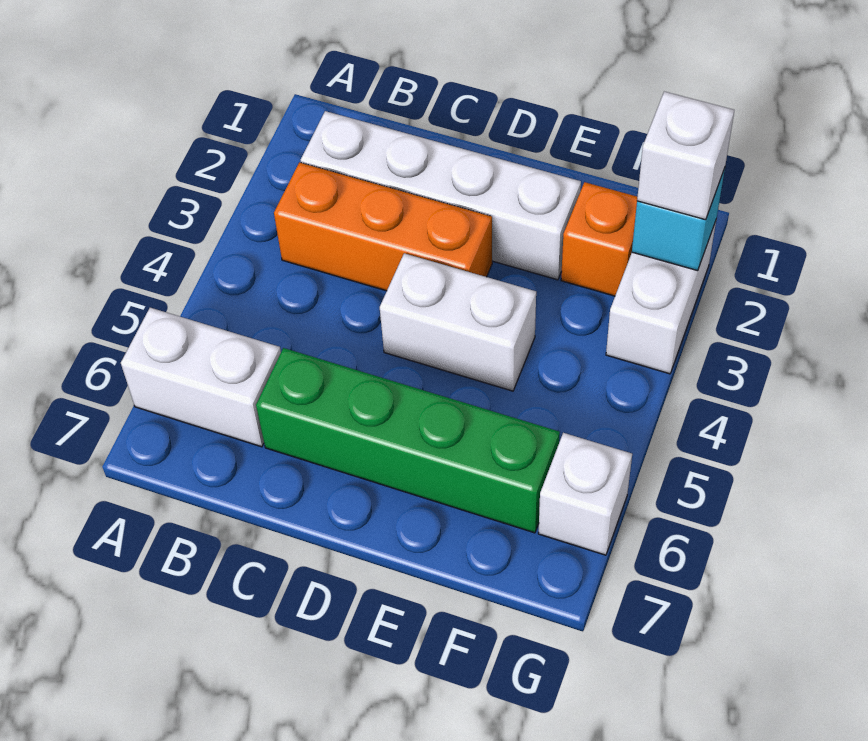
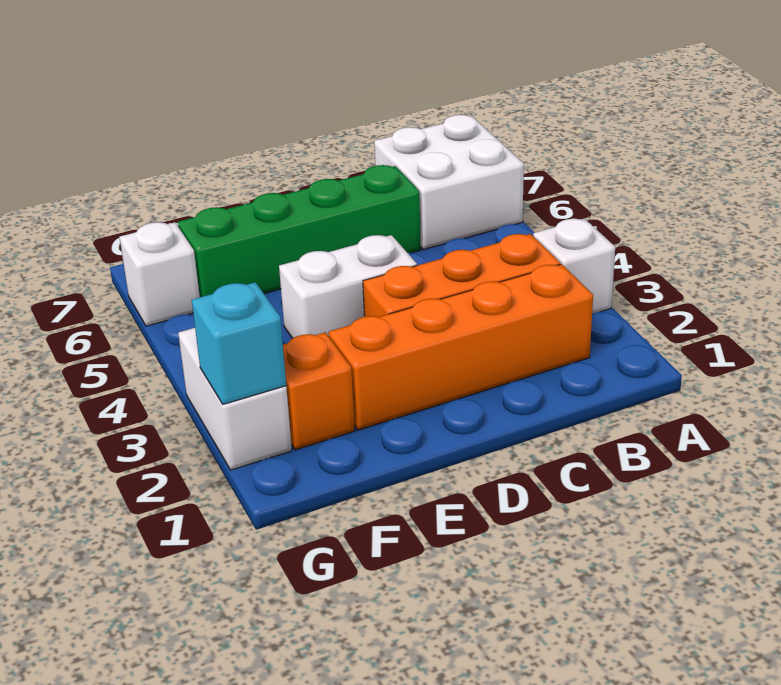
white brick A6:B6 level 1 -> white brick A6:B7 level 1
white brick B2:E2 level 1 -> orange brick B2:E2 level 1
white brick G2 level 3 -> white brick A3 level 1

